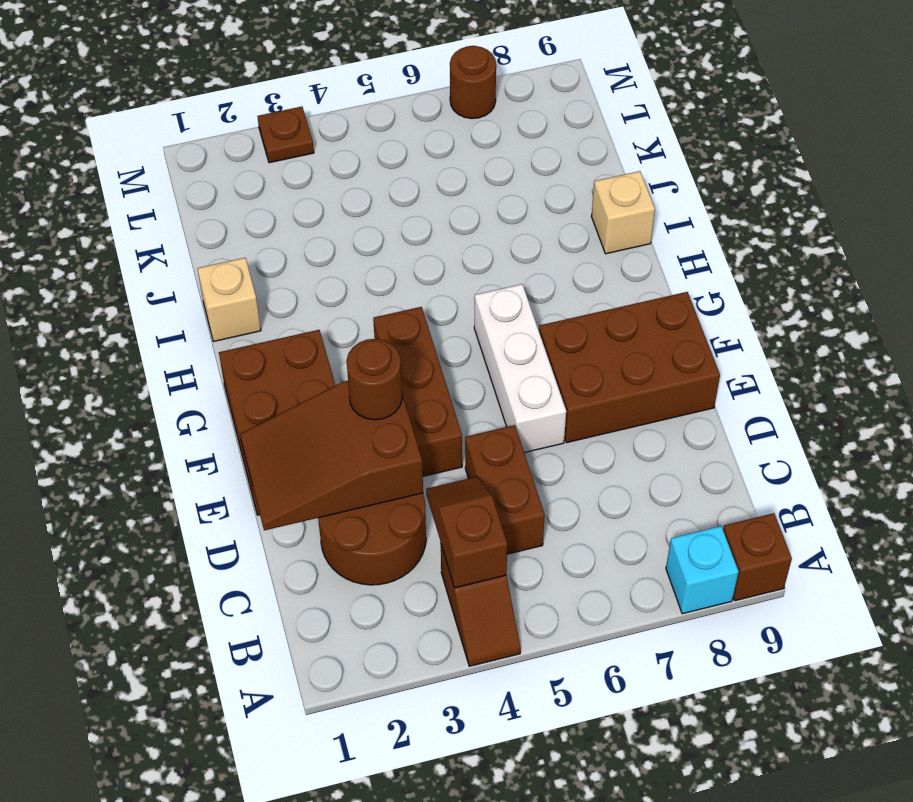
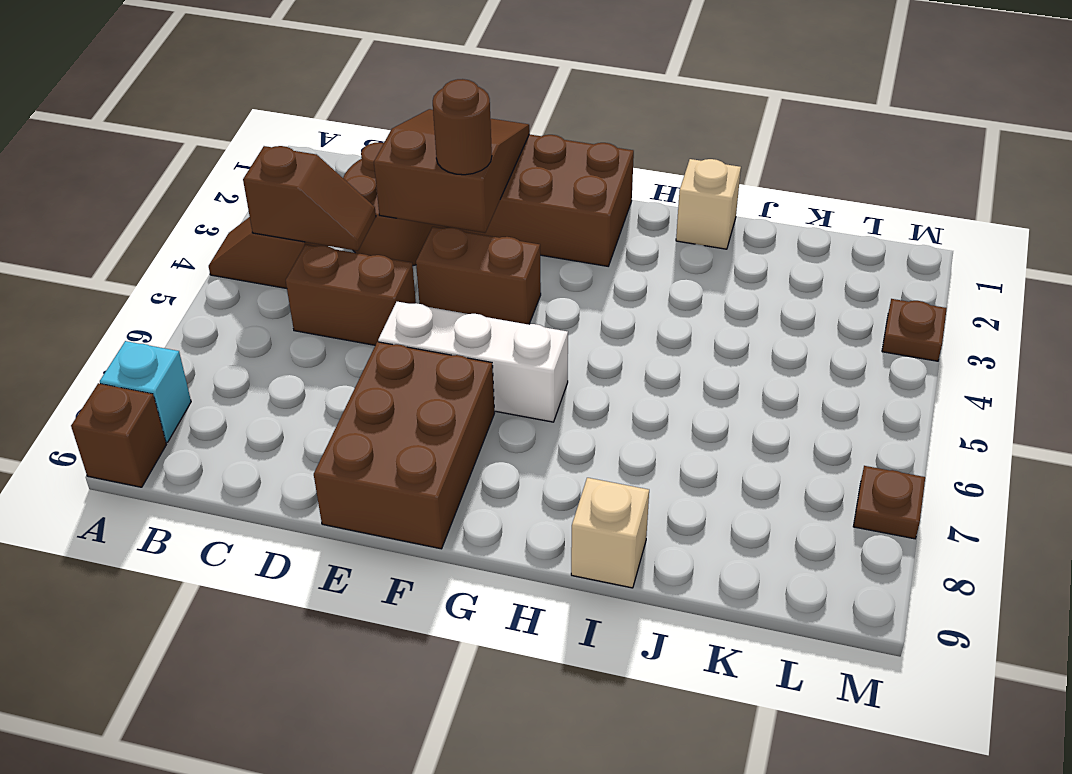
brown brick E4:G4 level 1 -> brown brick E4:F4 level 1
brown round brick M7 level 1 -> brown plate M7 level 1

